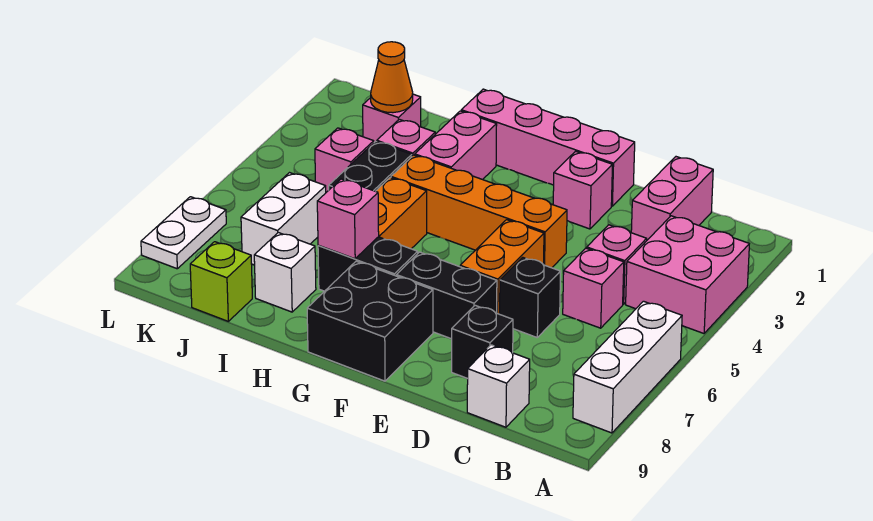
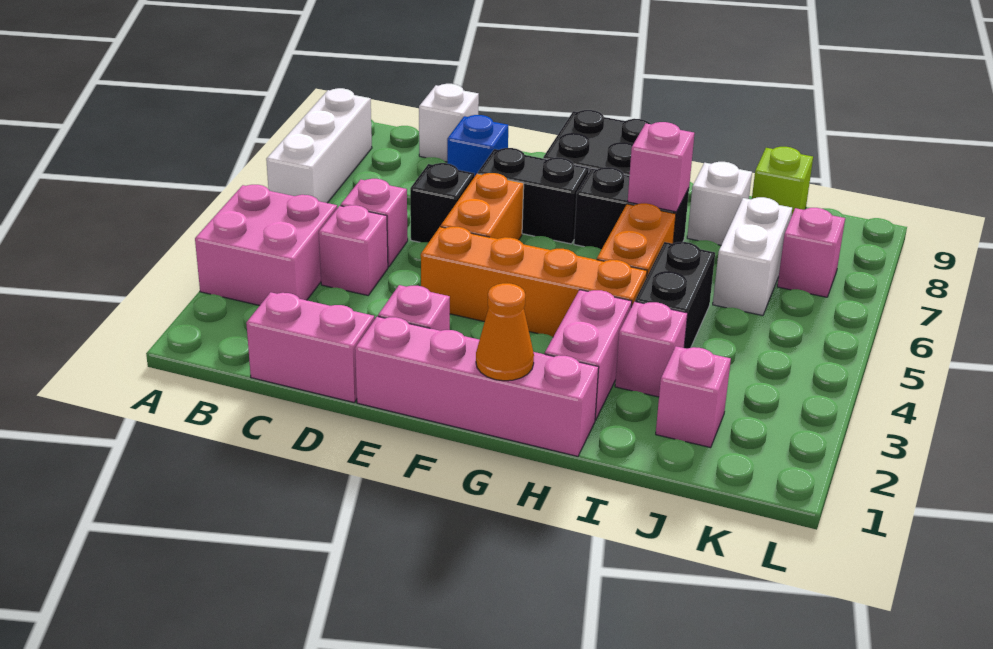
pink brick C1:C2 level 1 -> pink brick C1:D1 level 1
black brick D8 level 1 -> blue brick D8 level 1
orange cone J2 level 2 -> orange cone G1 level 2
pink brick J4 level 1 -> pink brick K7 level 1
white plate L7:L8 level 1 -> none

